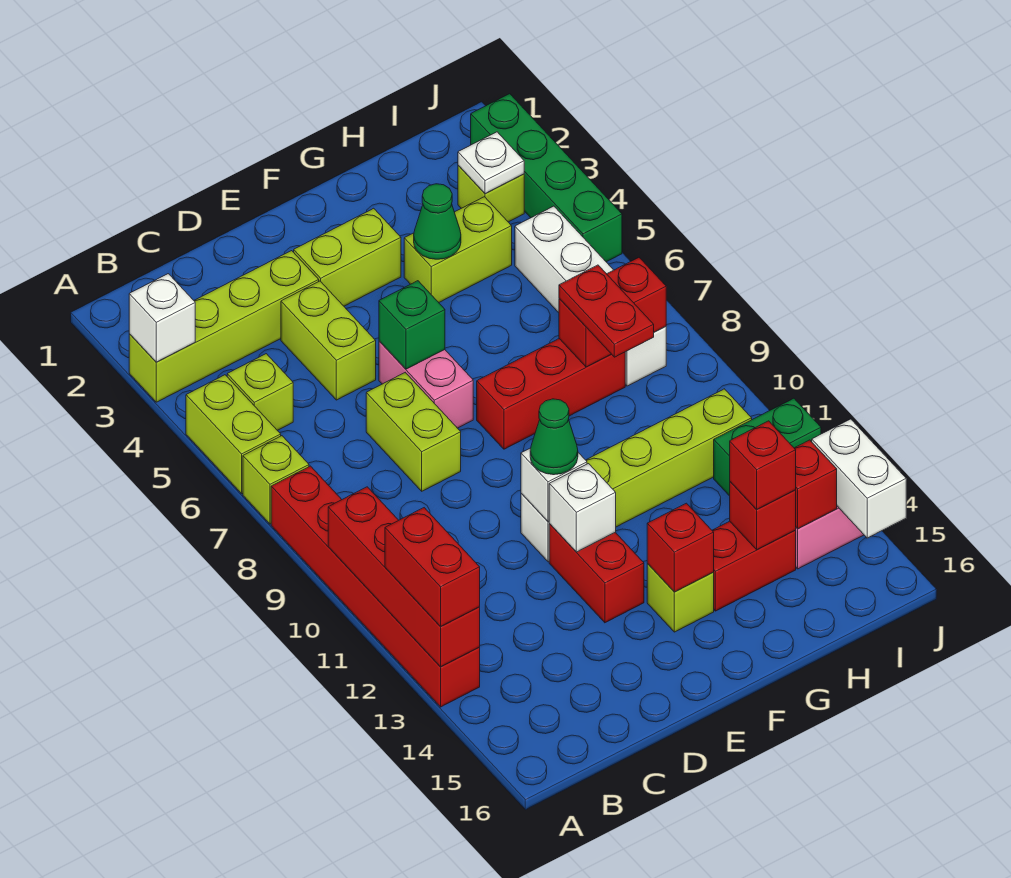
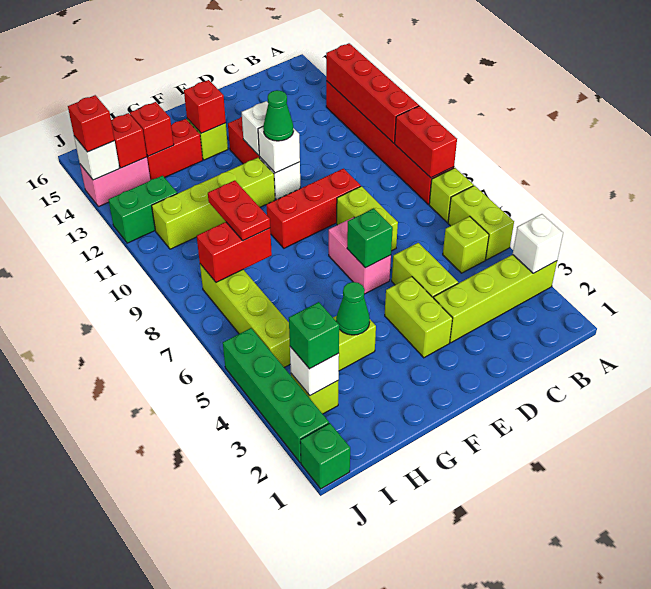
red brick A12:A13 level 3 -> red brick A8:A9 level 2
lime brick E3:F3 level 1 -> lime brick E3:E4 level 1
red brick F8:H8 level 1 -> red brick D9:F9 level 1
red brick H14 level 3 -> red brick J14 level 3
white plate I3 level 2 -> white brick I3 level 2
none -> green brick I3 level 3
white brick I5:I8 level 1 -> lime brick I5:I8 level 1
none -> green brick J1 level 1
white brick J14:J15 level 2 -> white brick J14 level 2

